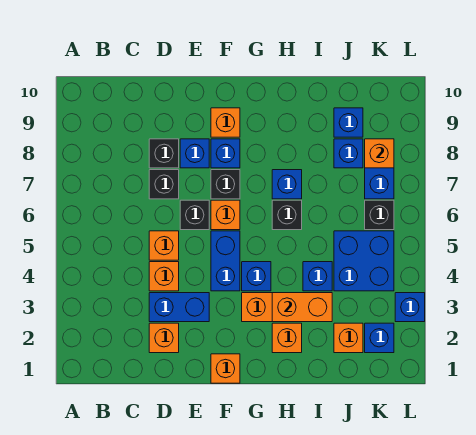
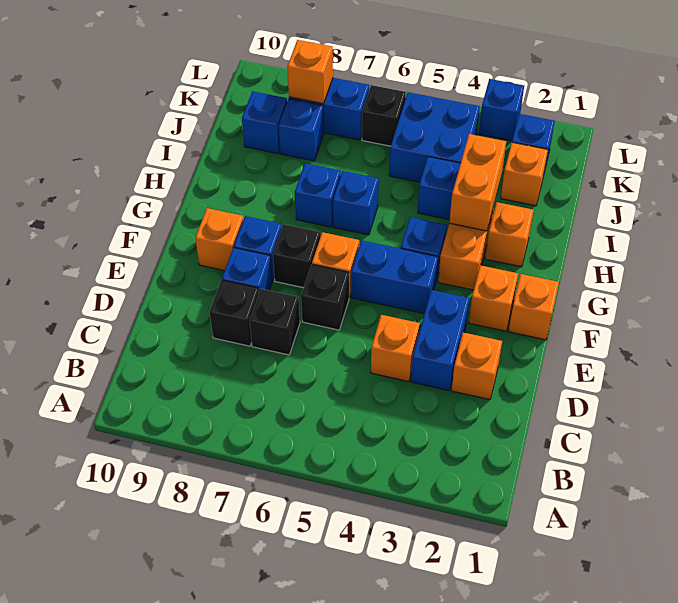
orange brick D5 level 1 -> orange brick F2 level 1
black brick H6 level 1 -> blue brick H6 level 1

